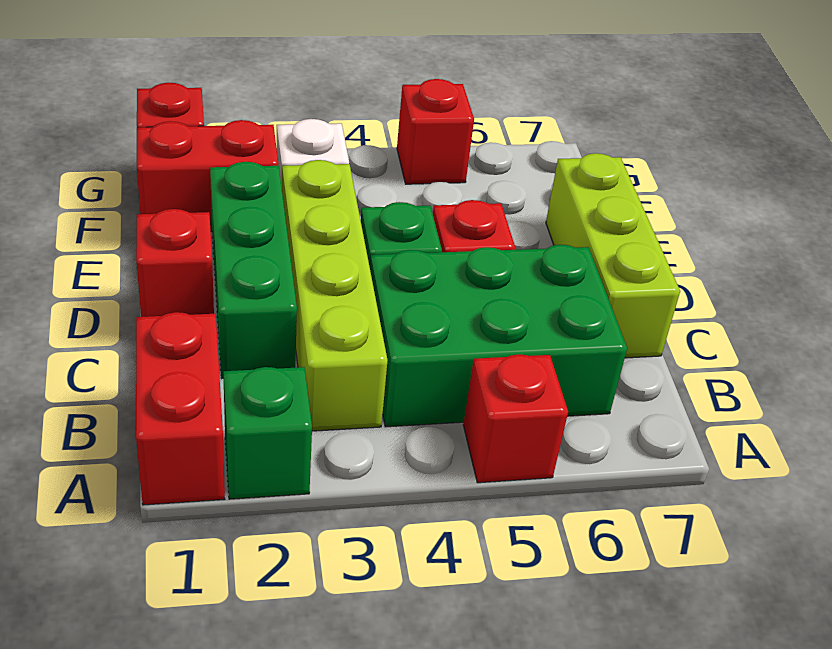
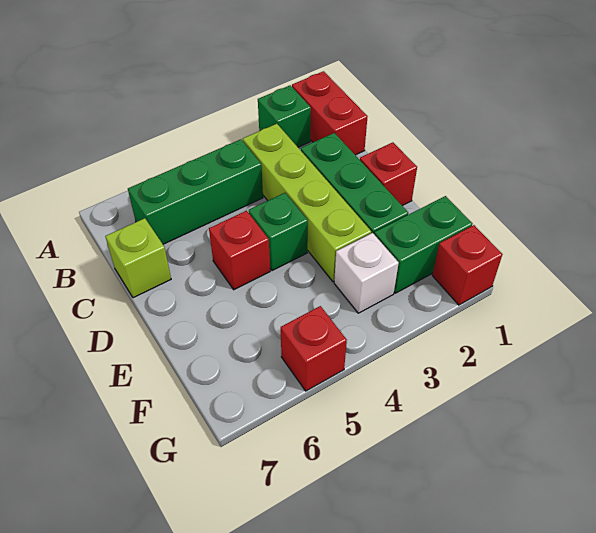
red brick A5 level 1 -> none
green brick B4:C6 level 1 -> green brick B4:B6 level 1
lime brick C7:E7 level 1 -> lime brick C7 level 1
red brick F1:F2 level 1 -> green brick F1:F2 level 1

